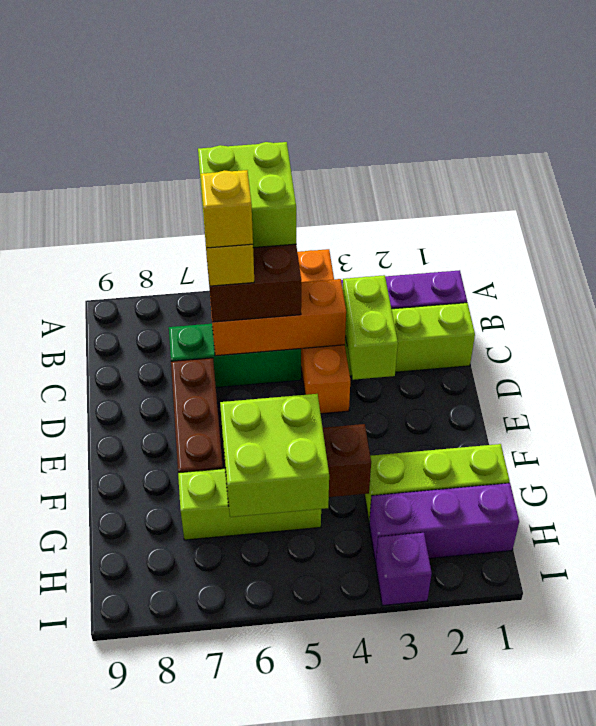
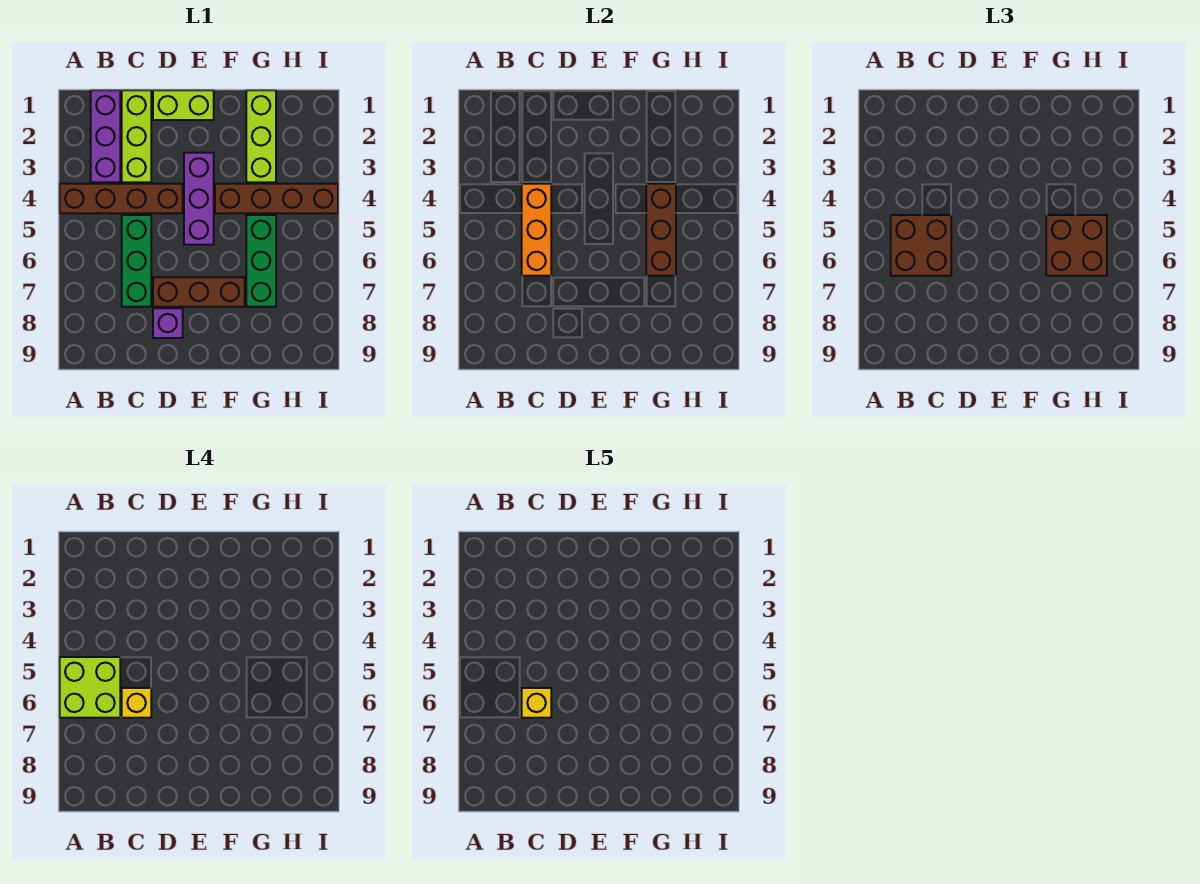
orange brick A4:D4 level 1 -> brown brick A4:D4 level 1
lime brick C3:D3 level 2 -> lime brick D1:E1 level 1
none -> brown brick F4:I4 level 1
lime brick G5:G7 level 1 -> green brick G5:G7 level 1
lime brick G5:H6 level 3 -> brown brick G5:H6 level 3
purple brick H1:H3 level 1 -> purple brick E3:E5 level 1
purple brick I3 level 1 -> purple brick D8 level 1

